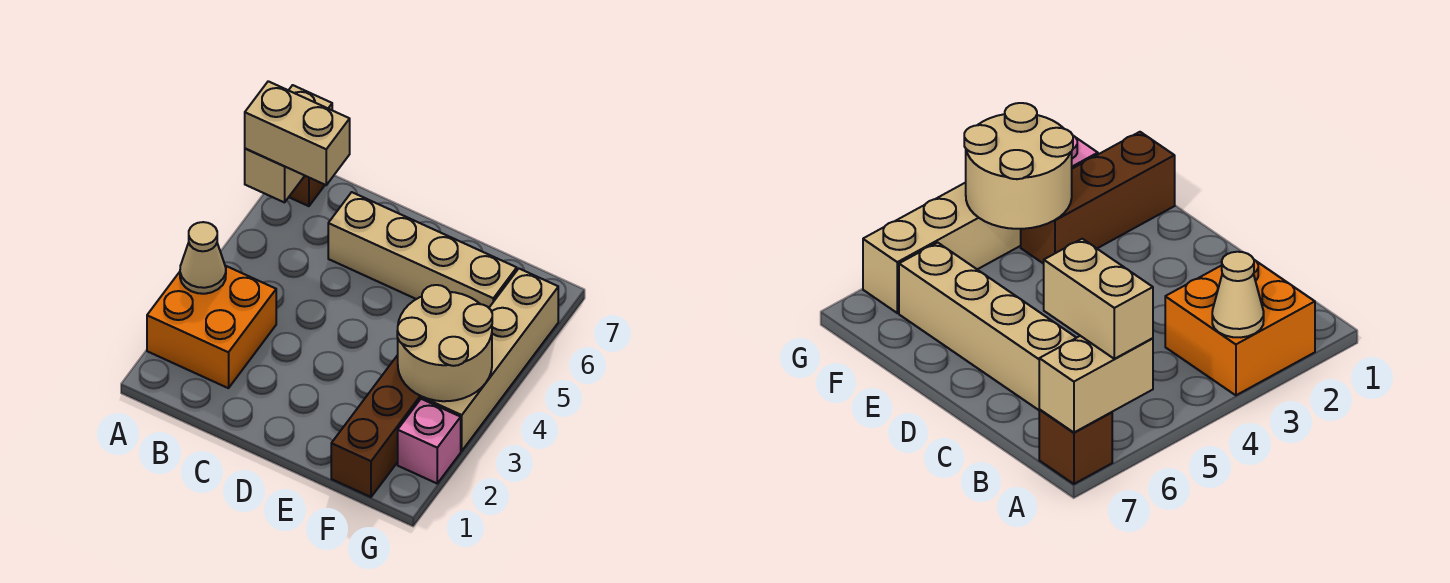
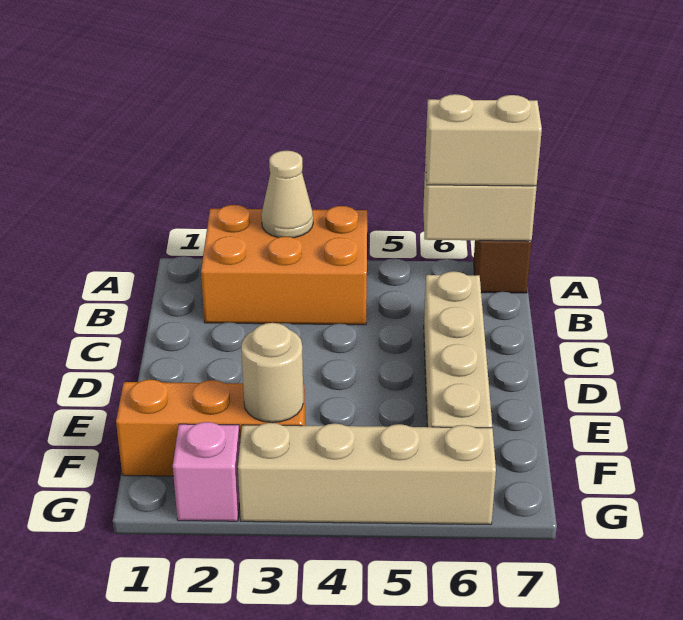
orange brick A2:B3 level 1 -> orange brick A2:B4 level 1
tan brick A6:B6 level 3 -> tan brick A6:A7 level 3
brown brick F1:F3 level 1 -> orange brick F1:F3 level 1
tan round brick F3:G4 level 2 -> tan round brick F3 level 2

